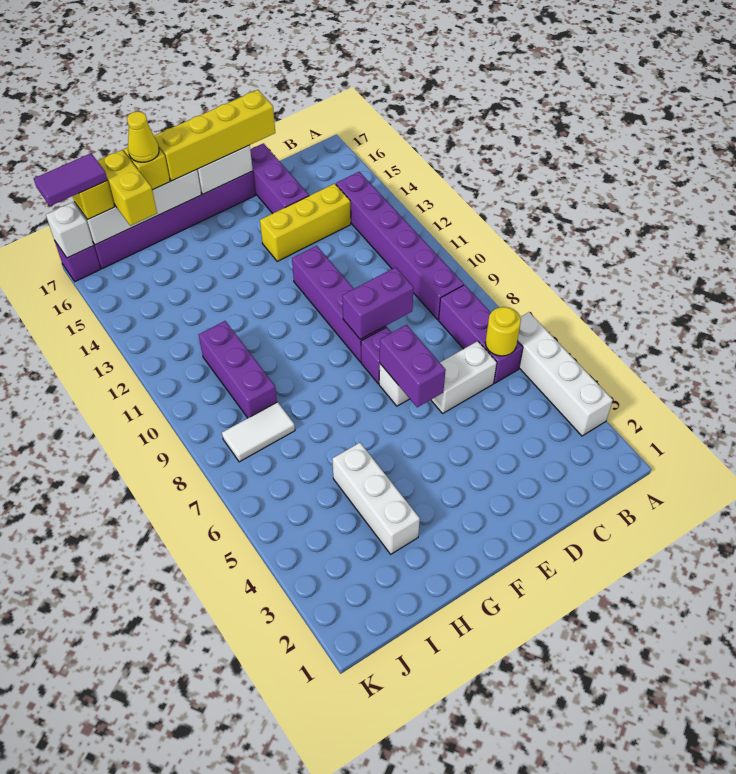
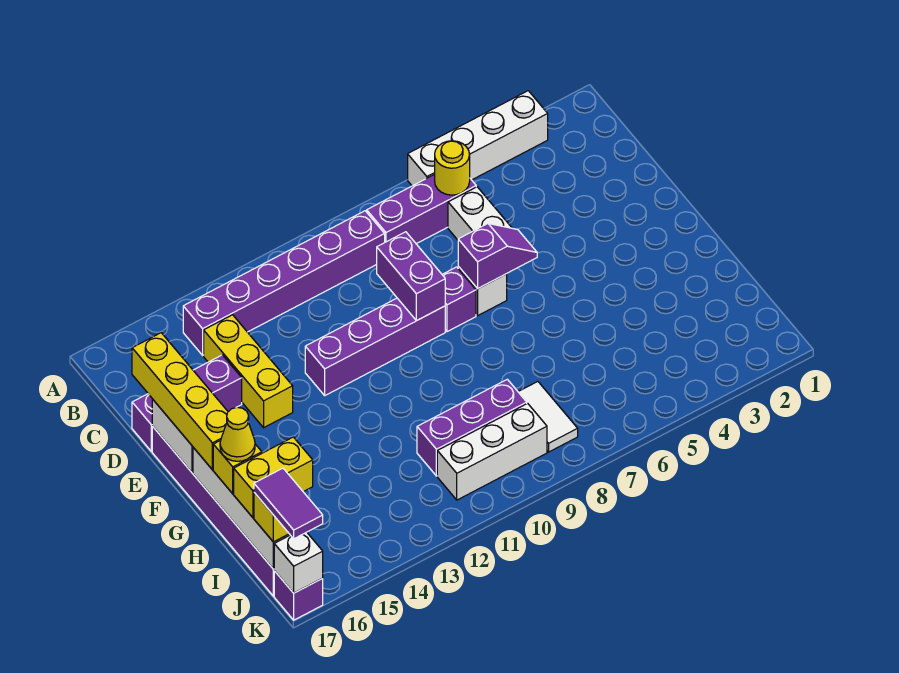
purple brick E6:E7 level 2 -> purple slope E6:E7 level 2 top 7
white brick H3:H5 level 1 -> white brick J9:J11 level 1

